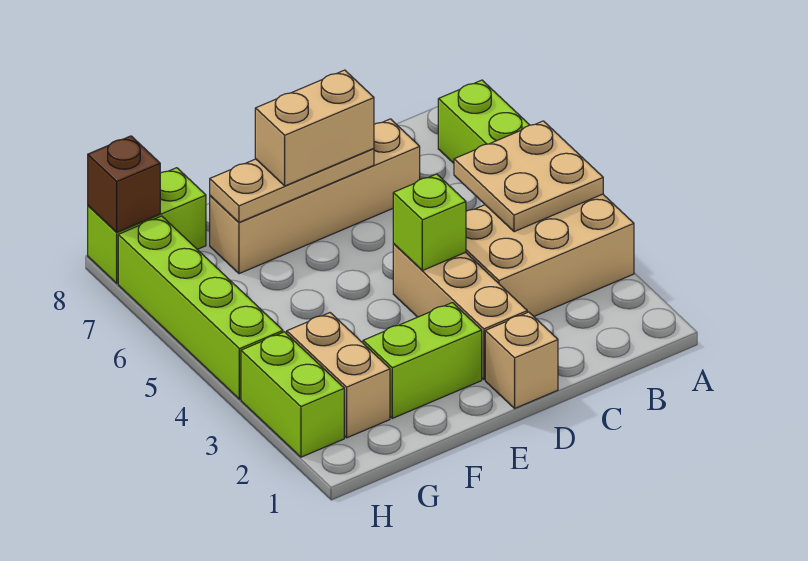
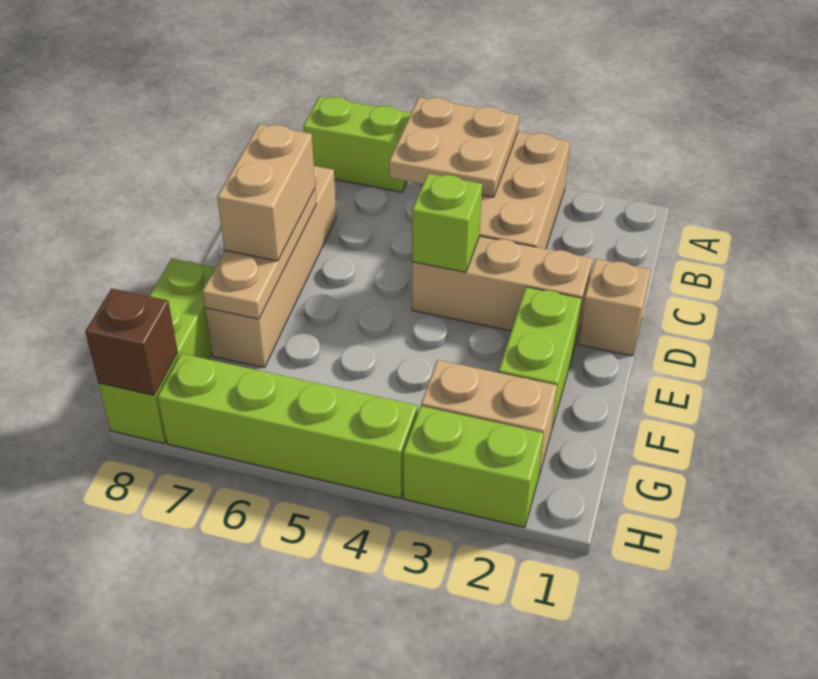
lime brick G8:H8 level 1 -> lime brick F8:H8 level 1

